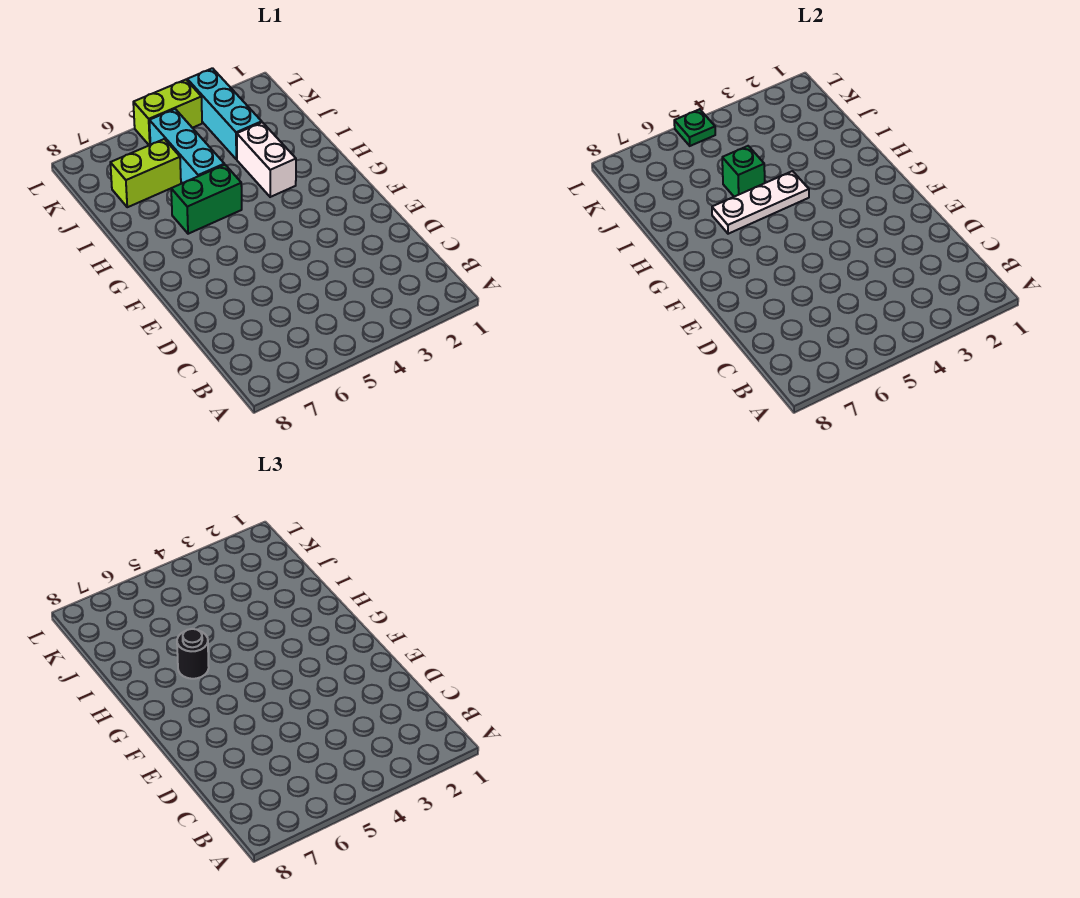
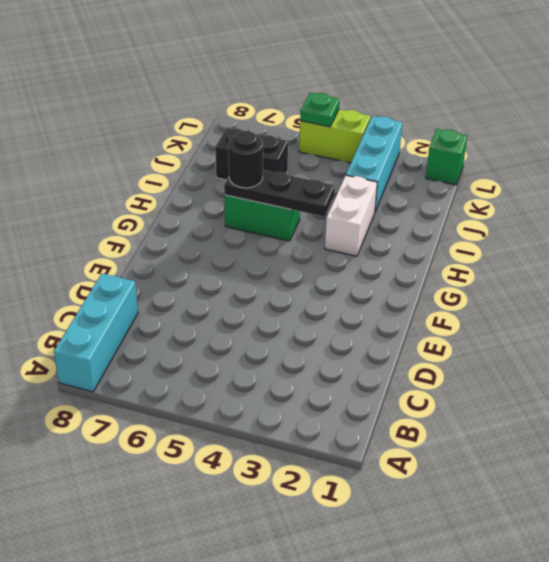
white plate H4:H6 level 2 -> black plate H4:H6 level 2
cyan brick I5:K5 level 1 -> cyan brick A8:C8 level 1
green brick I5 level 2 -> green brick L1 level 1
lime brick J6:J7 level 1 -> black brick J6:J7 level 1

